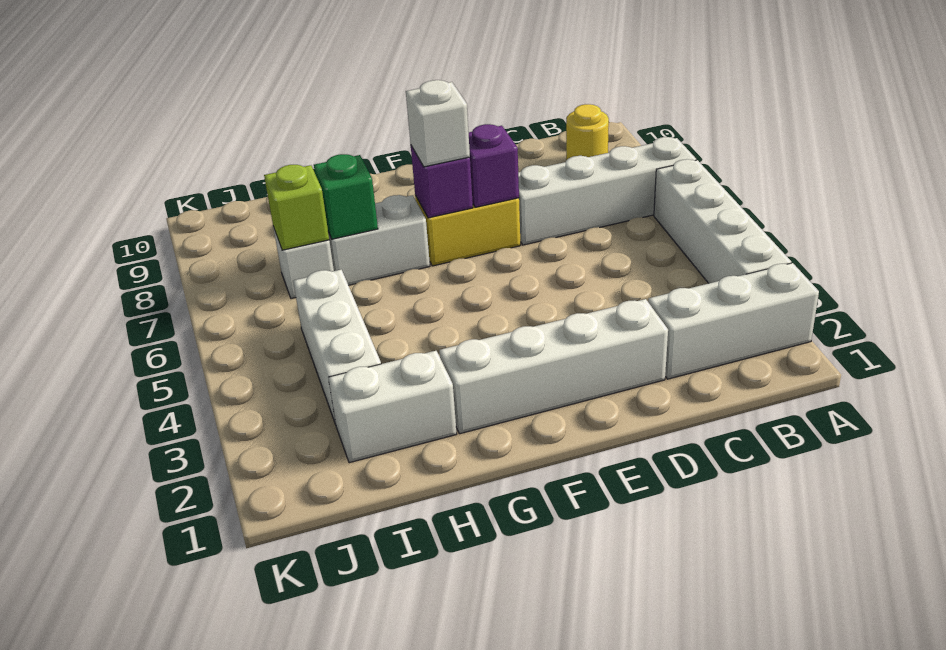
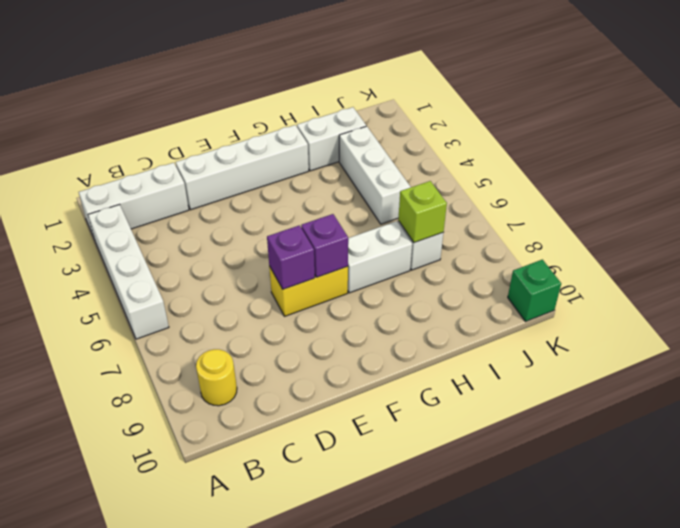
white brick A7:D7 level 1 -> none
white brick F7 level 3 -> none
green brick H7 level 2 -> green brick K10 level 1

